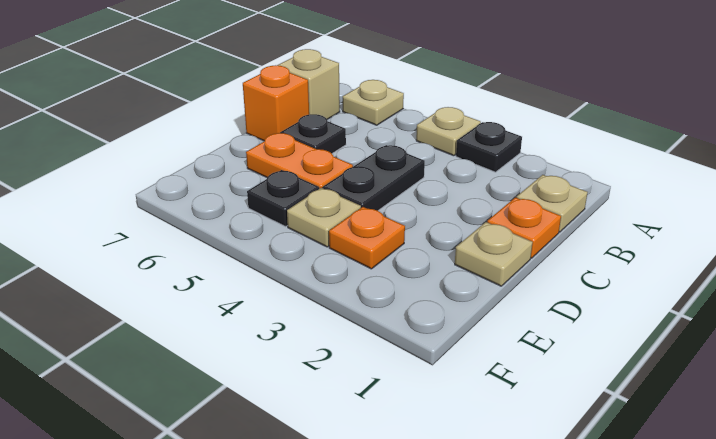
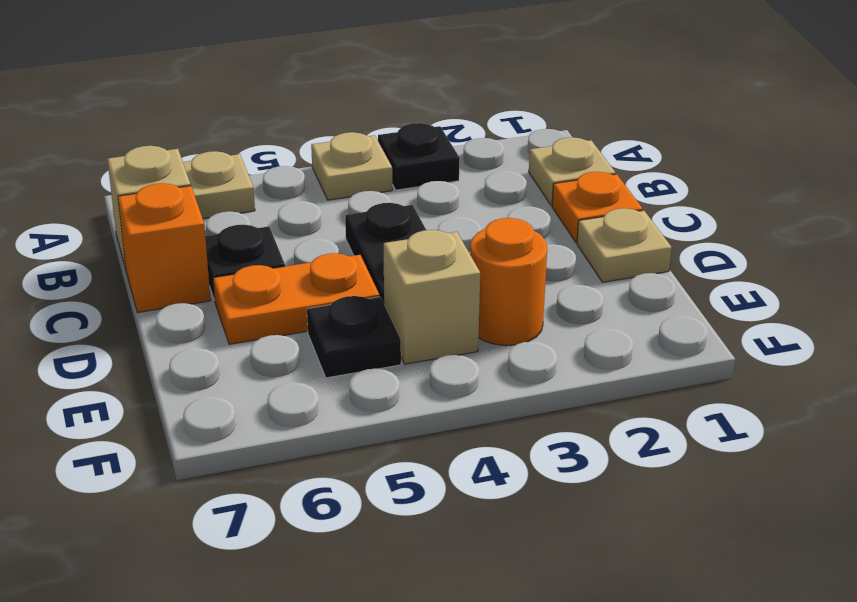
orange plate E3 level 1 -> orange round brick E3 level 1
tan plate E4 level 1 -> tan brick E4 level 1

